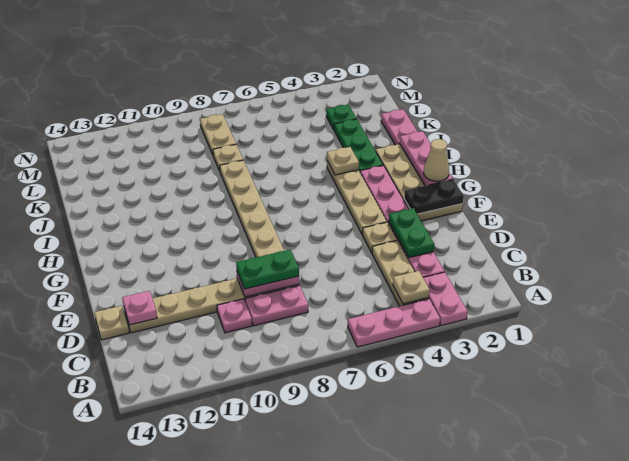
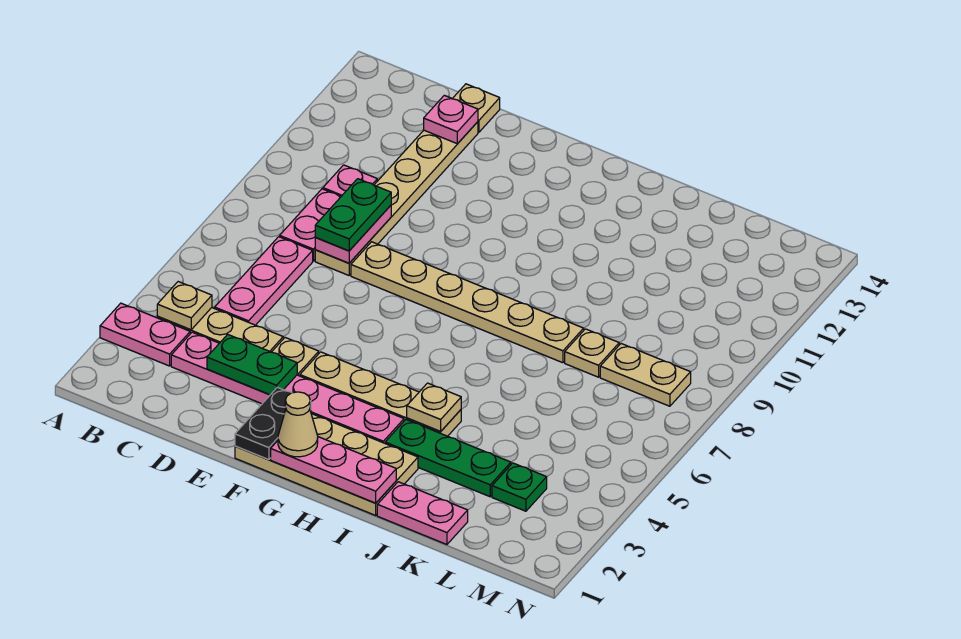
pink plate A4:A6 level 1 -> pink plate C5:C7 level 1

